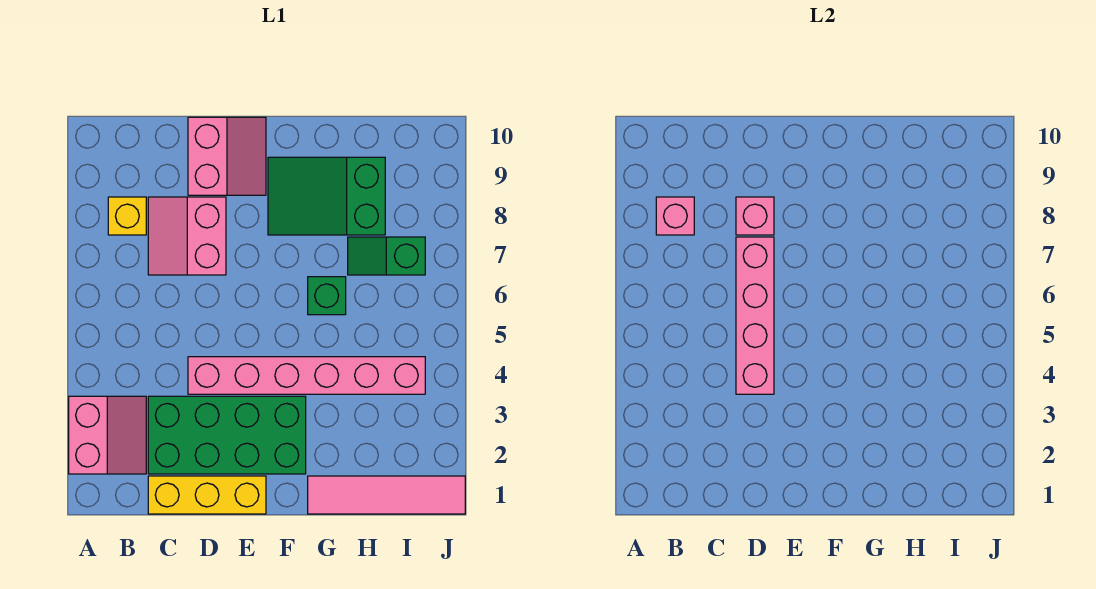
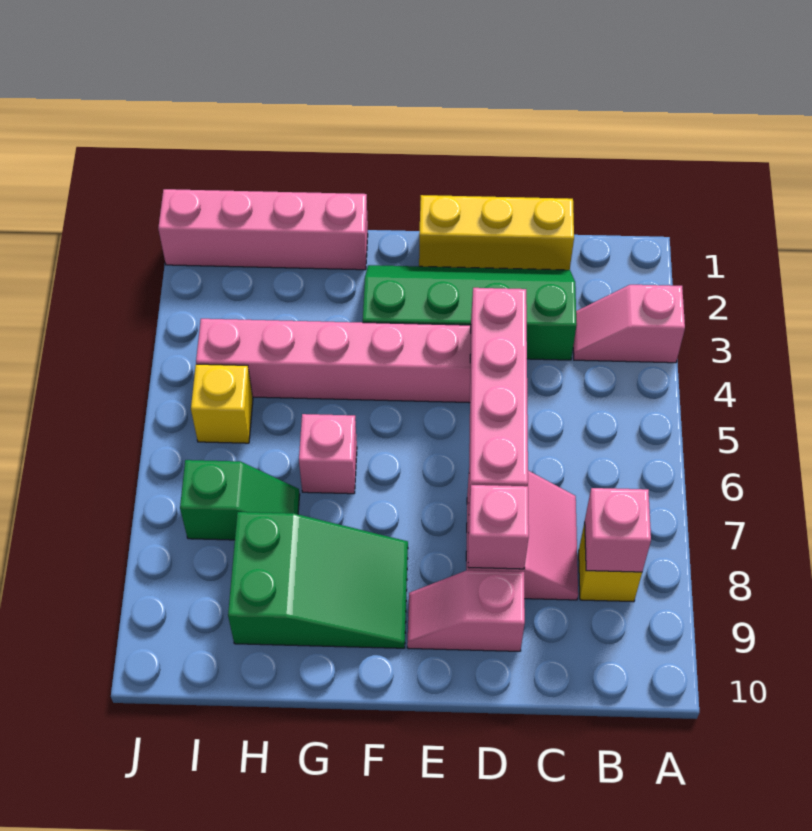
pink slope A2:B3 level 1 top A -> pink slope A3:B3 level 1 top A
green brick C2:F3 level 1 -> green slope C2:F3 level 1 top 3
pink slope D9:E10 level 1 top D -> pink slope D9:E9 level 1 top D
pink tile G1:J1 level 1 -> pink brick G1:J1 level 1
green brick G6 level 1 -> pink brick G6 level 1
none -> yellow brick I5 level 1

